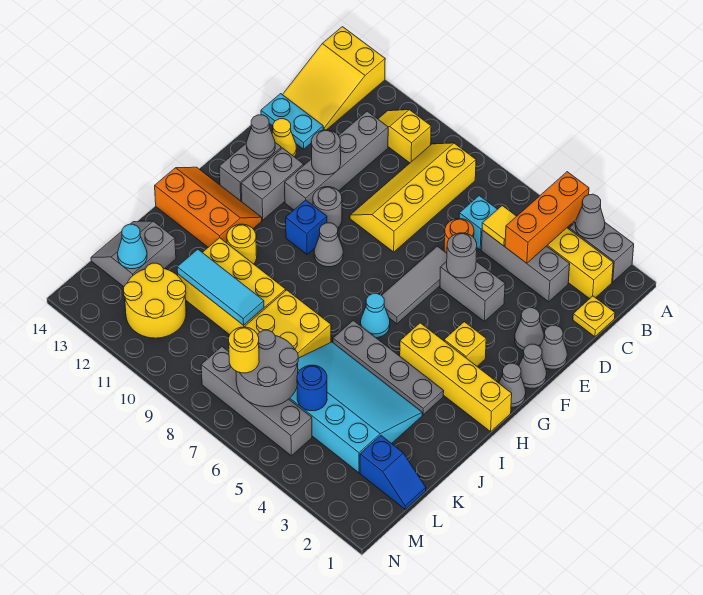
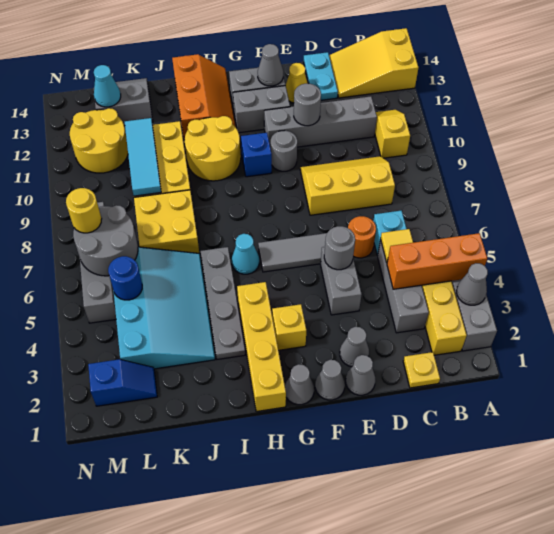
yellow slope B8:E9 level 1 top 8 -> yellow slope C8:E9 level 1 top 8
grey cone G9 level 1 -> none
yellow round brick I11 level 1 -> yellow round brick H10:I11 level 1
blue slope L1:L2 level 1 top 2 -> blue slope L2:M2 level 1 top M

